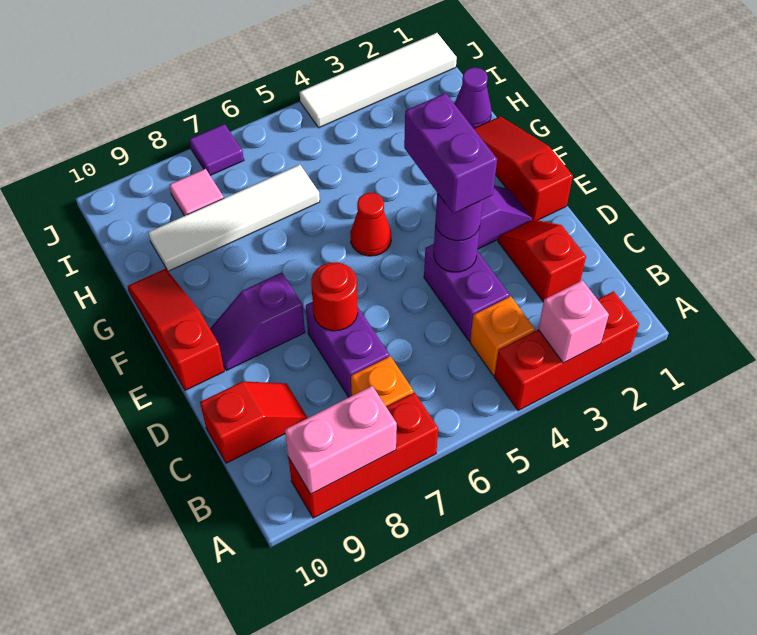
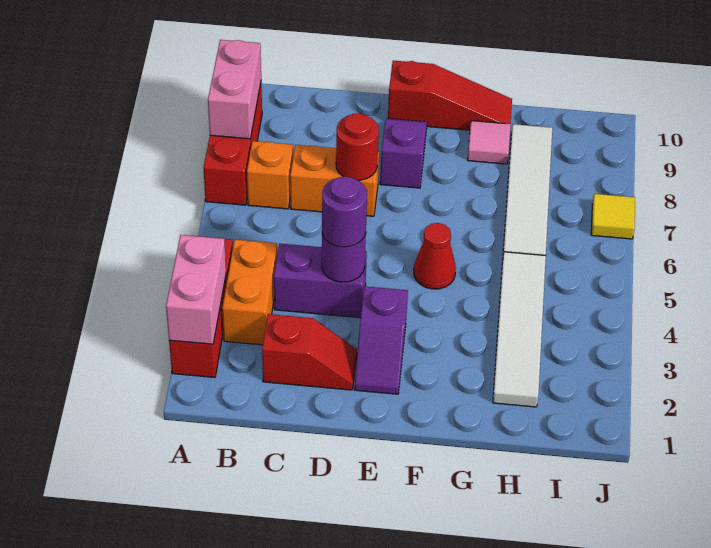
pink brick A3 level 2 -> pink brick A2:A3 level 2
orange brick B4 level 1 -> orange brick B3:B4 level 1
purple brick C7:D7 level 1 -> orange brick C7:D7 level 1
red slope C9:C10 level 1 top 10 -> none
purple brick D4:E4 level 4 -> none
red slope E1:G1 level 1 top E -> none
purple cone H1 level 1 -> none
pink tile I8 level 1 -> pink tile G9 level 1
white tile J1:J4 level 1 -> white tile H2:H5 level 1
purple tile J7 level 1 -> yellow tile J7 level 1

